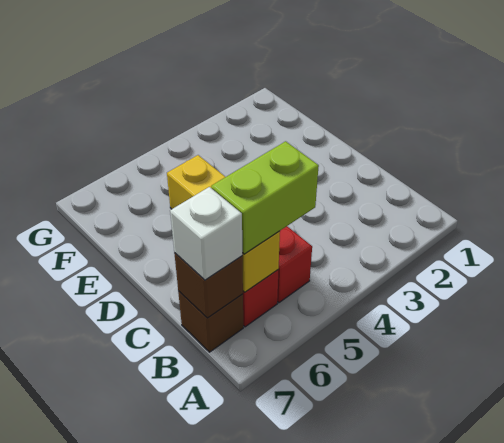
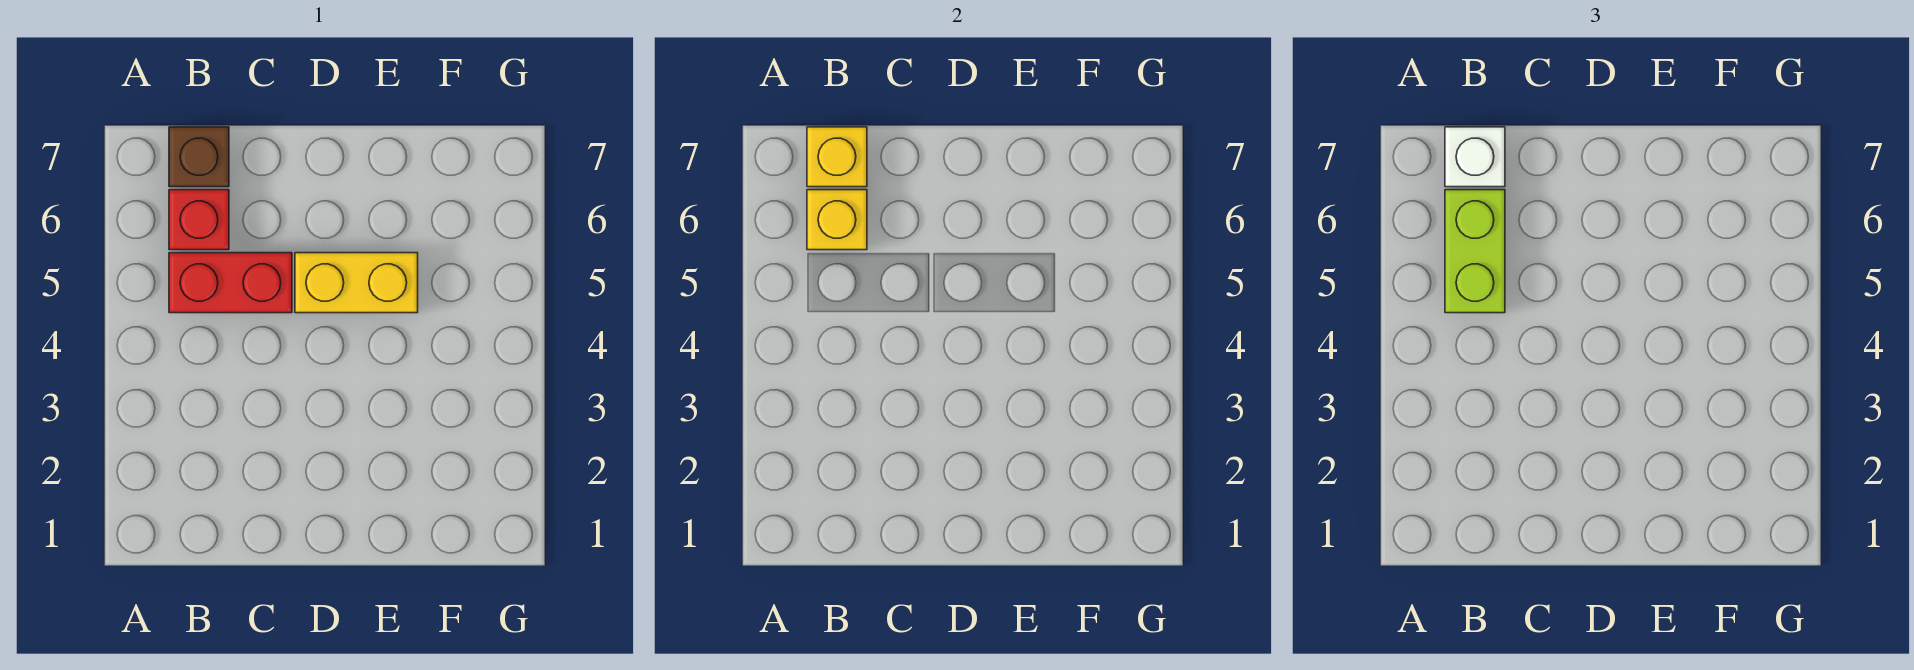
brown brick B7 level 2 -> yellow brick B7 level 2

